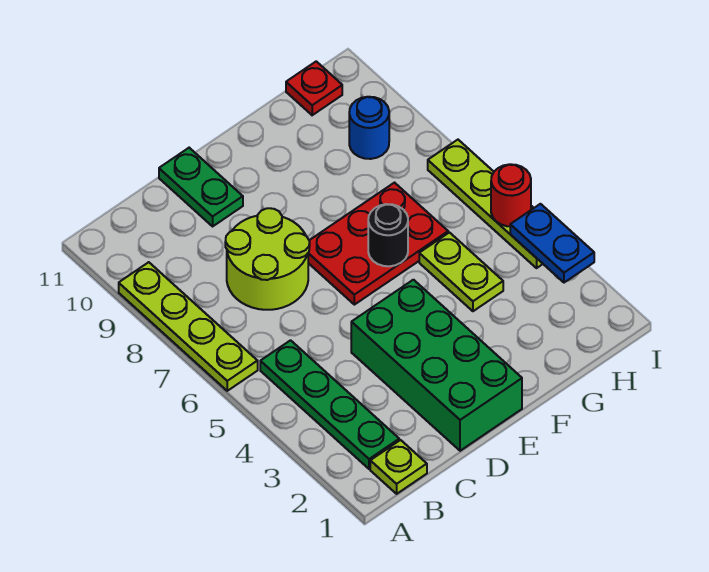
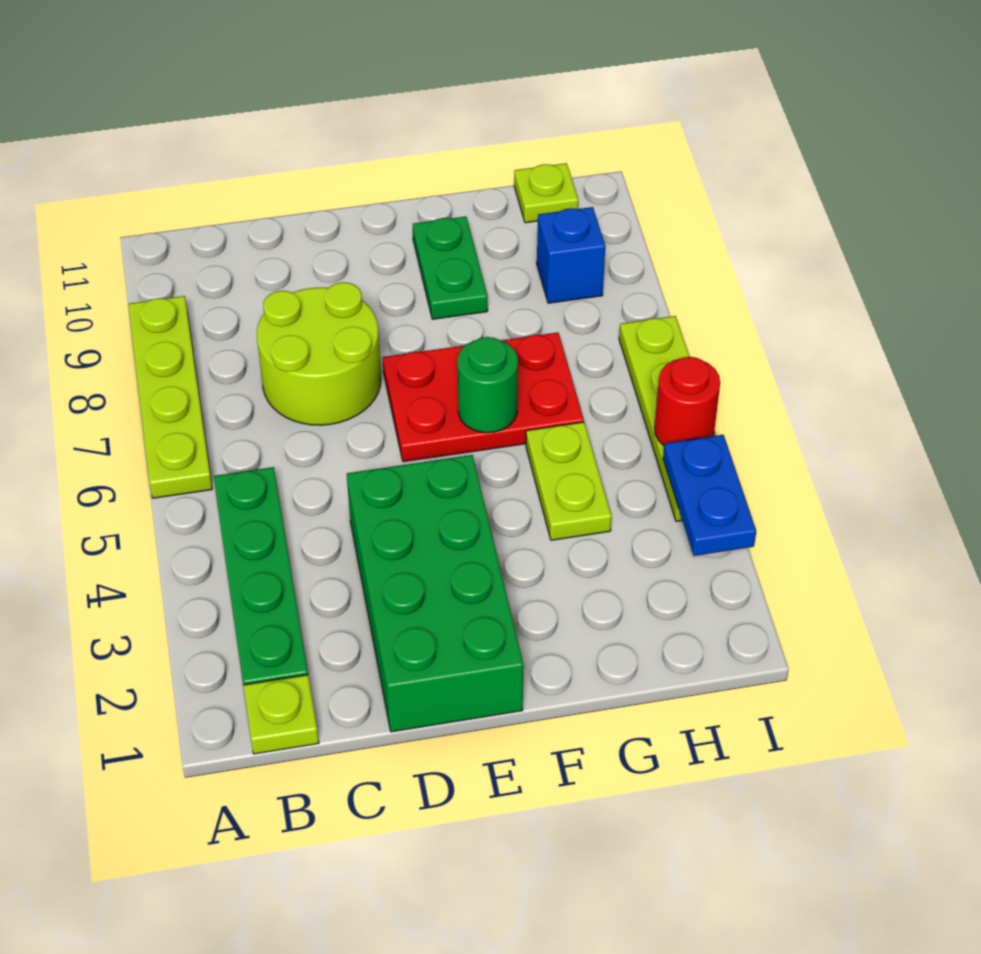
green plate D10:D11 level 1 -> green plate F9:F10 level 1
black round brick F6 level 2 -> green round brick F6 level 2
blue round brick H9 level 1 -> blue brick H9 level 1
red plate H11 level 1 -> lime plate H11 level 1

